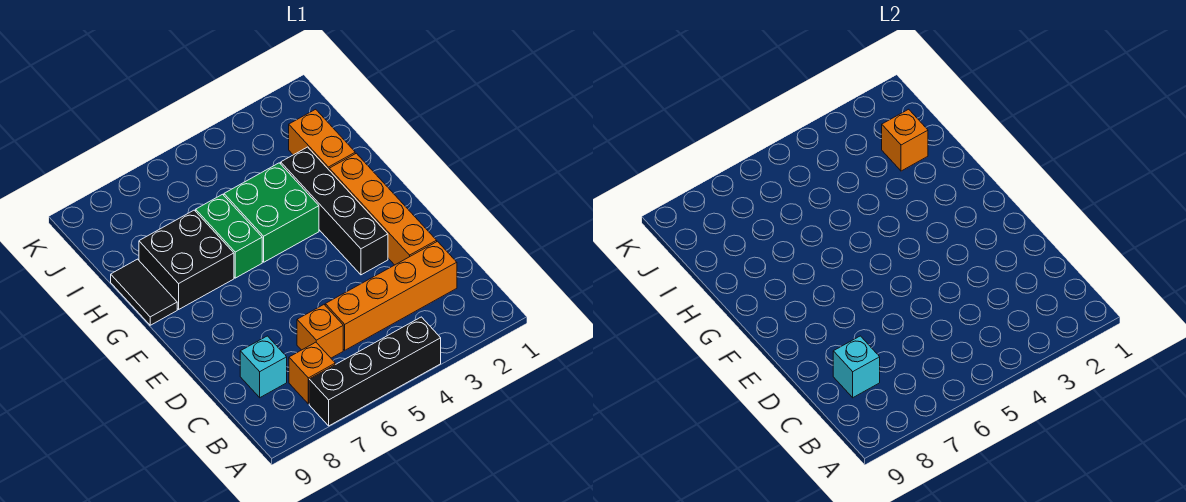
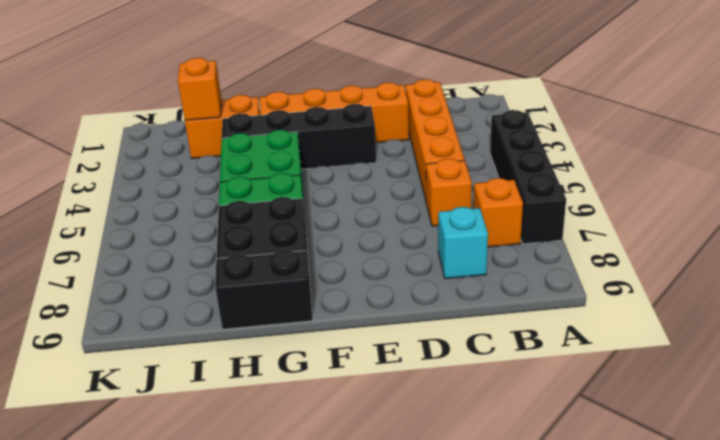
cyan brick C8 level 2 -> none
black tile G9:H9 level 1 -> black brick G9:H9 level 1

